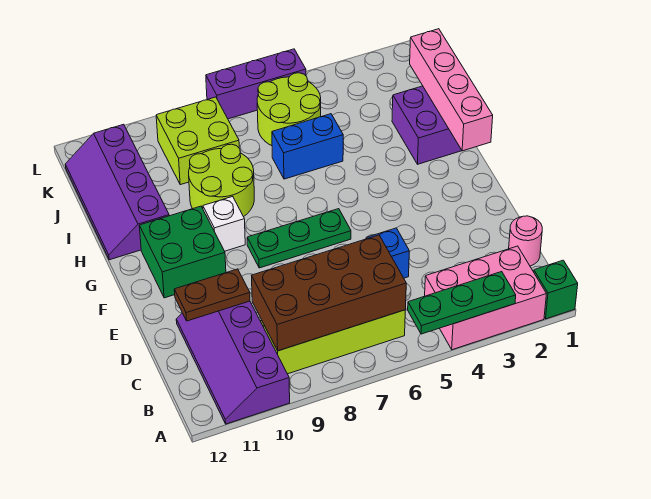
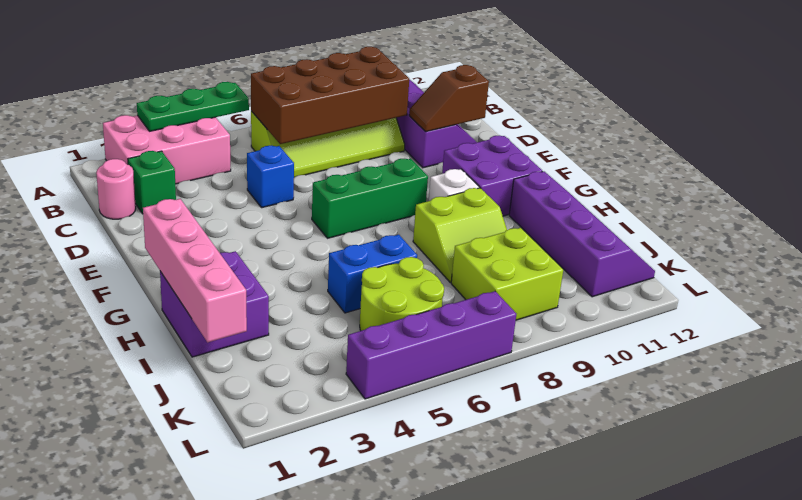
green brick A1 level 1 -> green brick C2 level 1
brown plate D10:D11 level 2 -> brown slope D10:D11 level 2 top 11
green plate F6:F8 level 1 -> green brick F6:F8 level 1
green brick F10:G11 level 1 -> purple brick F10:G11 level 1
lime round brick H8:I9 level 1 -> lime slope H8:I9 level 1 top H
purple brick L5:L7 level 1 -> purple brick L4:L7 level 1

